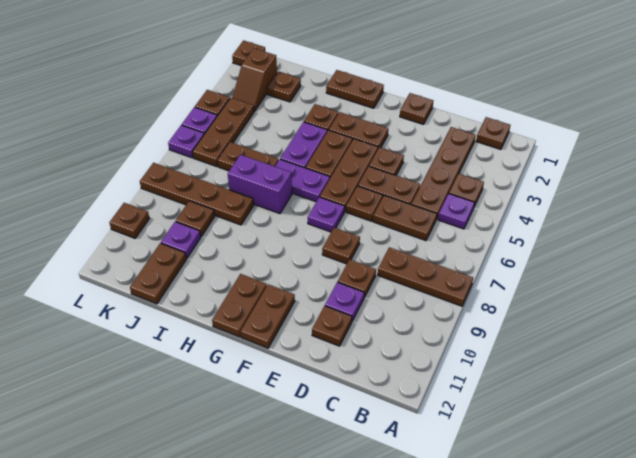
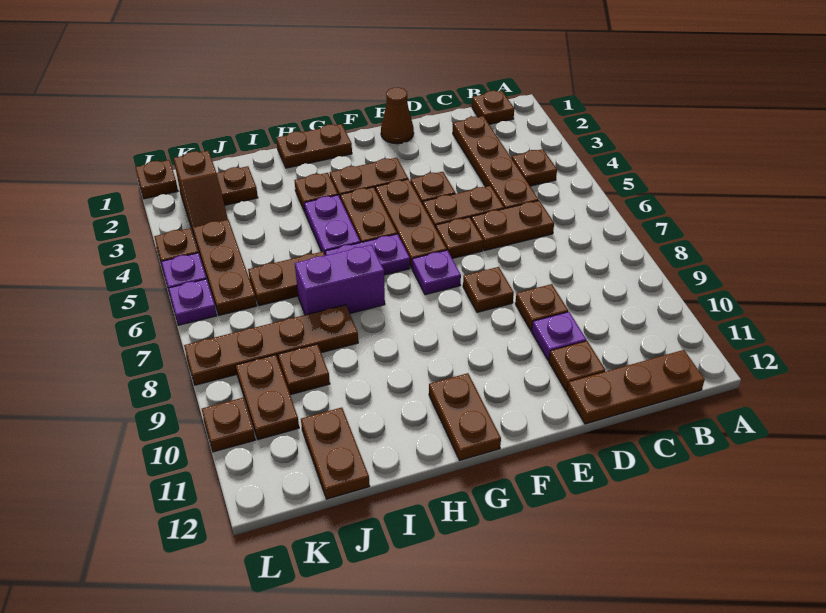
brown plate A8:C8 level 1 -> brown plate B12:D12 level 1
purple plate B5 level 1 -> none
brown plate E1 level 1 -> brown cone E1 level 1
brown plate F11:F12 level 1 -> brown plate K9:K10 level 1
purple plate J10 level 1 -> none

